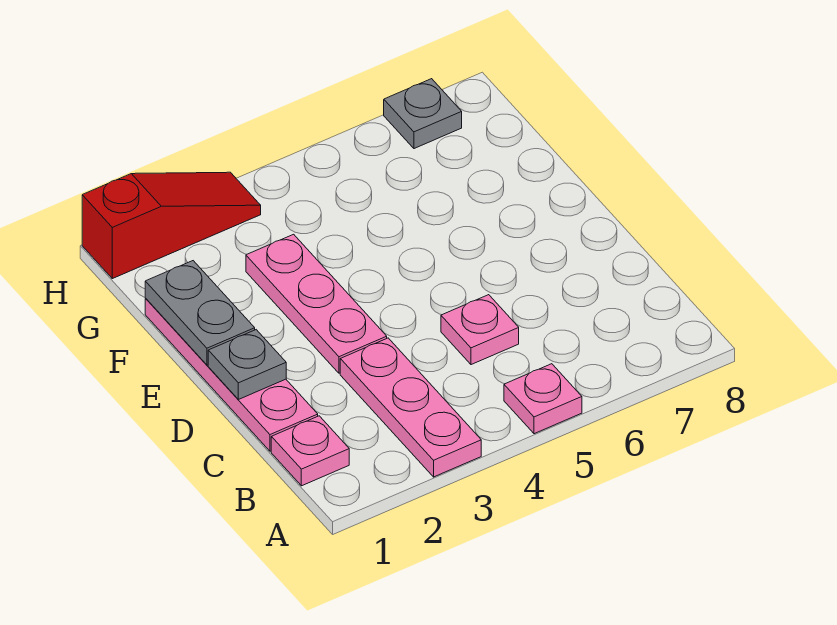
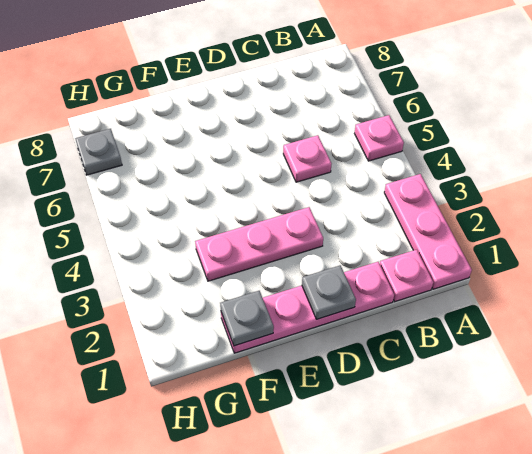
pink plate A3:C3 level 1 -> pink plate A1:A3 level 1
grey plate E1:F1 level 2 -> grey plate F1 level 2
red slope H1:H3 level 1 top 1 -> none

